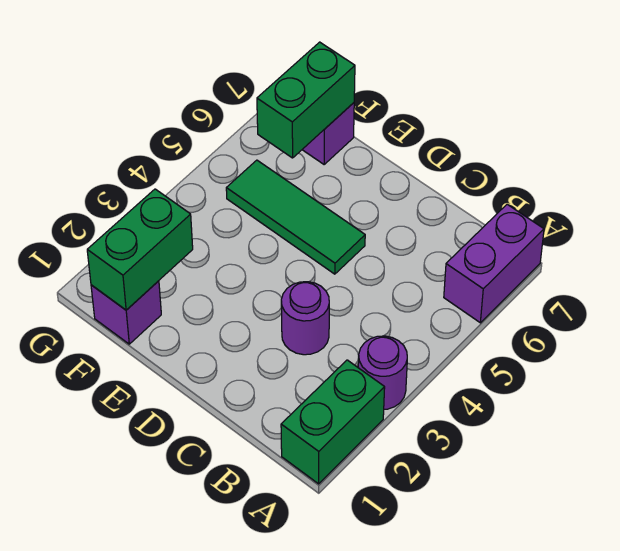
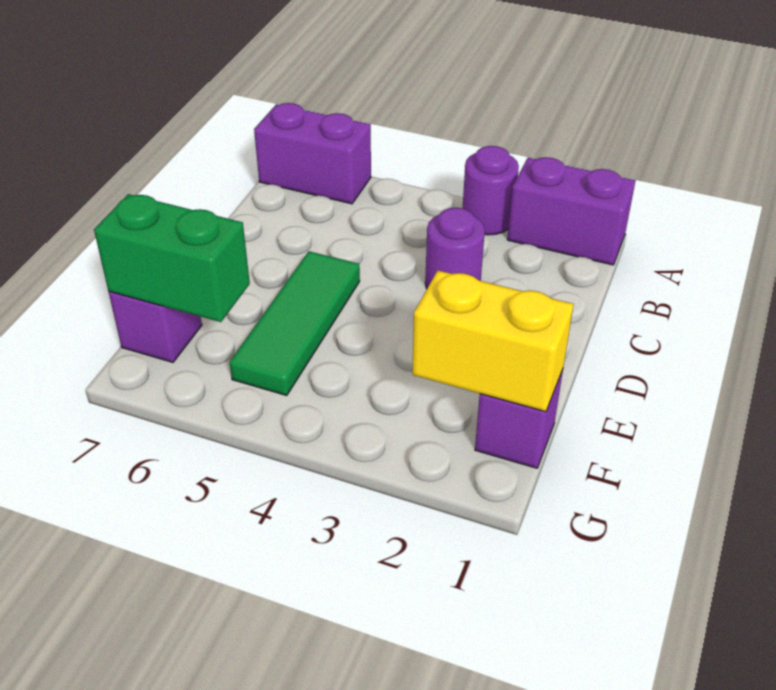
green brick A1:A2 level 1 -> purple brick A1:A2 level 1
green brick F1:F2 level 2 -> yellow brick F1:F2 level 2

